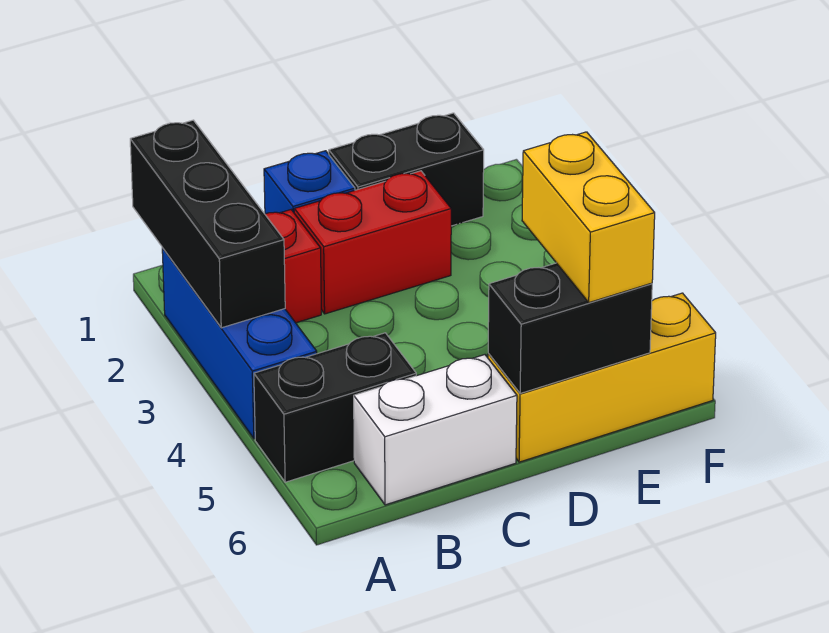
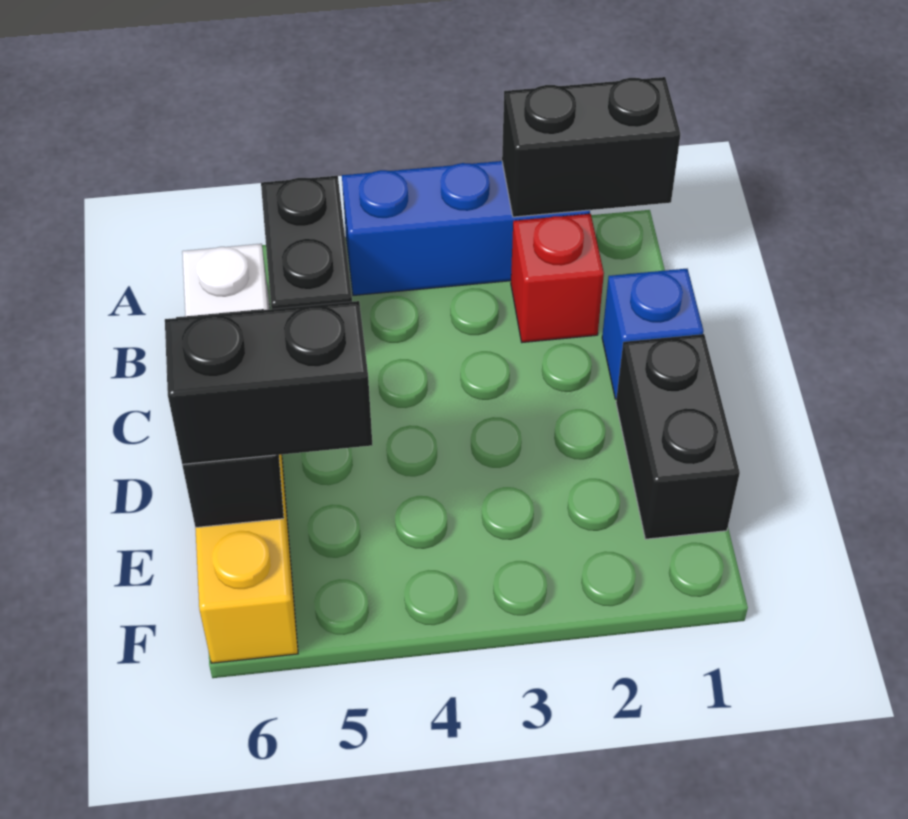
black brick A1:A3 level 2 -> black brick A1:A2 level 2
red brick C2:D2 level 1 -> none
yellow brick E5:E6 level 3 -> black brick E5:E6 level 3

